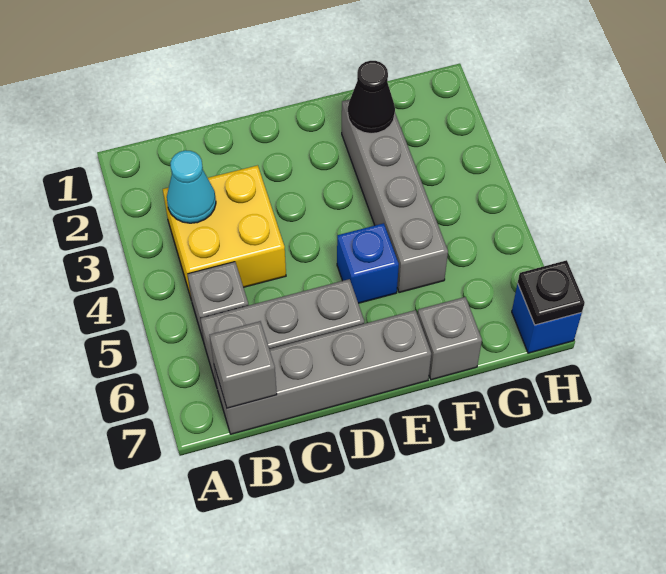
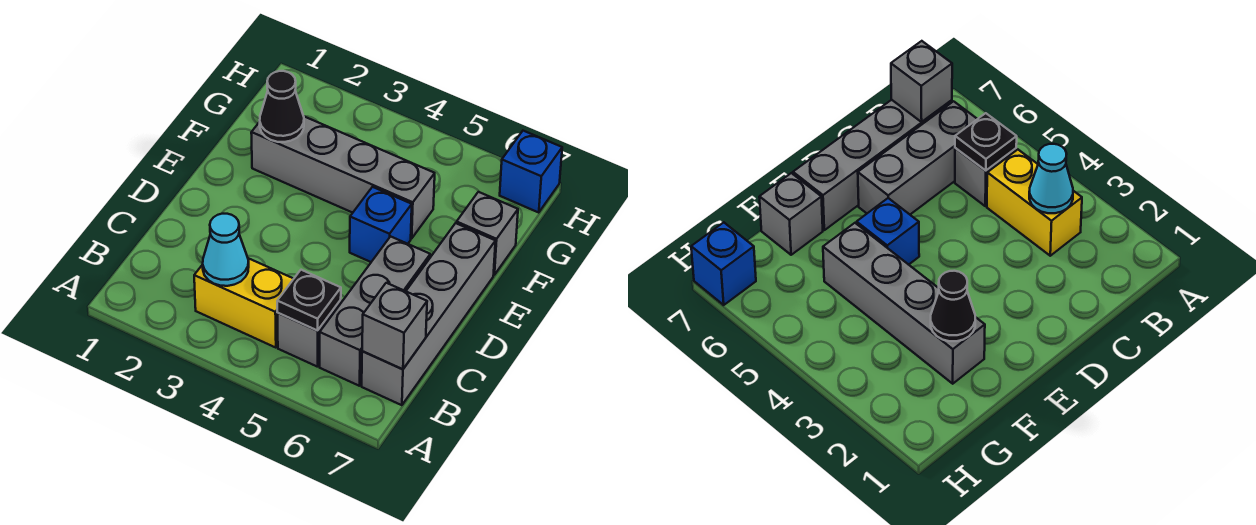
yellow brick B3:C4 level 1 -> yellow brick B3:B4 level 1
black plate H7 level 2 -> black plate B5 level 2

